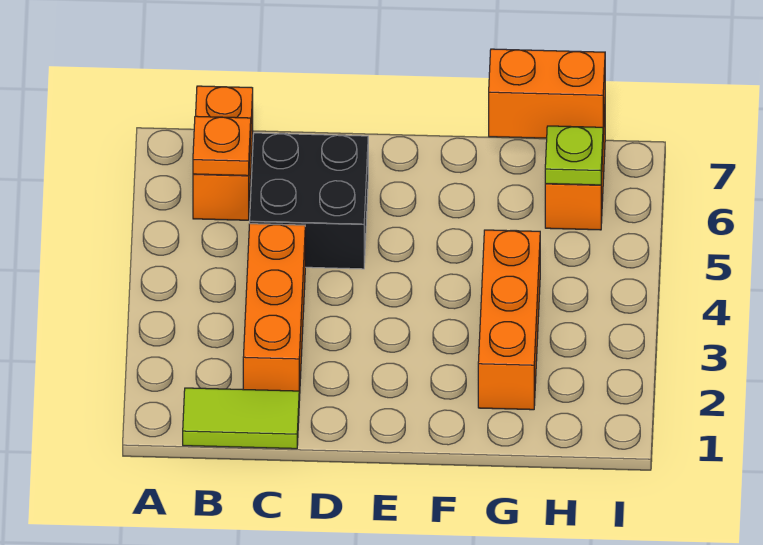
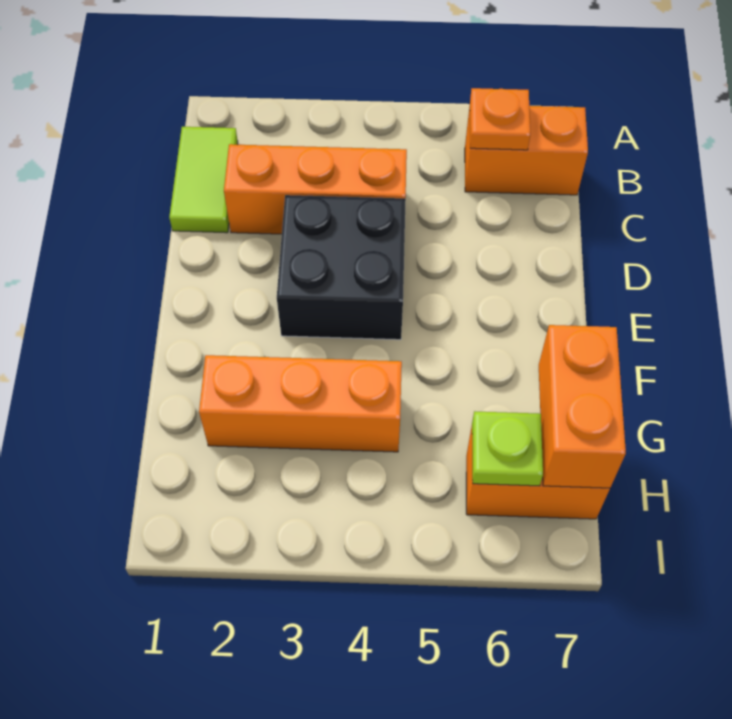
black brick C5:D6 level 1 -> black brick D3:E4 level 1

